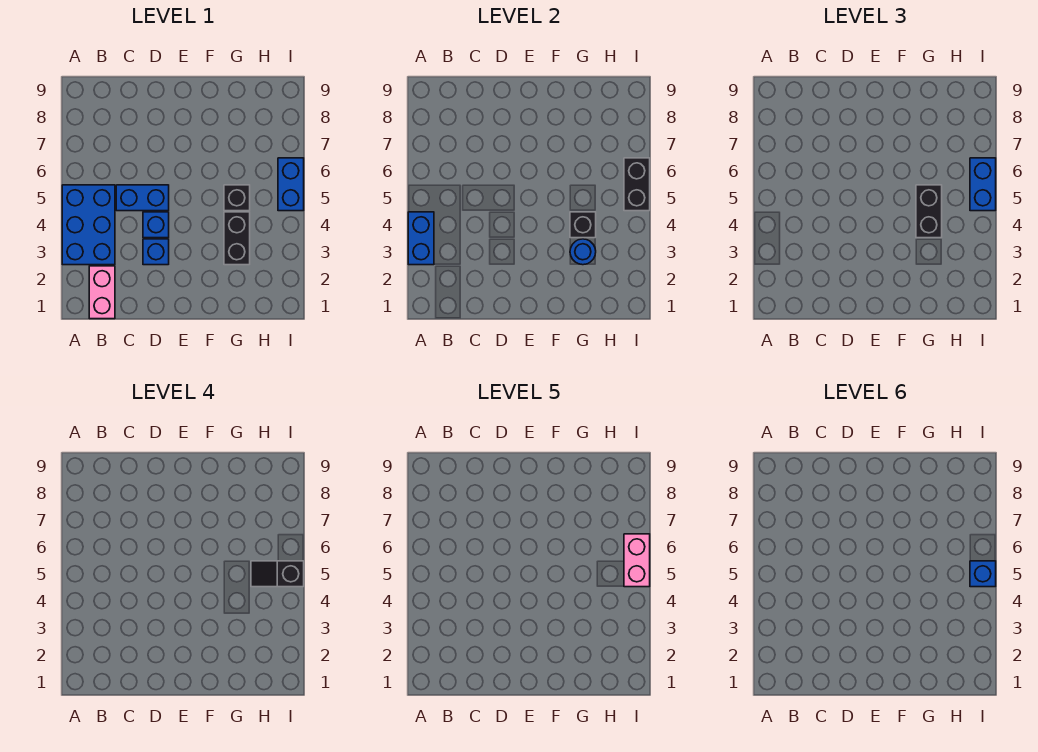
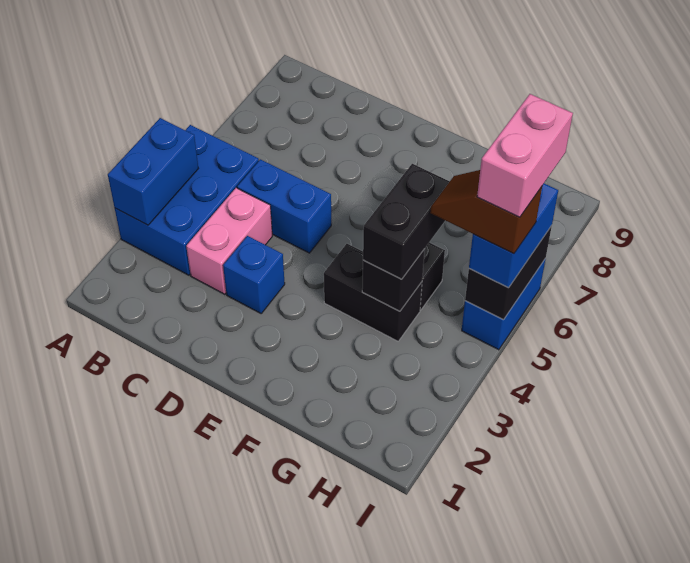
pink brick B1:B2 level 1 -> pink brick C3:C4 level 1
blue brick D4 level 1 -> none
black brick G3:G4 level 1 -> black brick F4:G4 level 1
blue round brick G3 level 2 -> none
black slope H5:I5 level 4 top I -> brown slope H5:I5 level 4 top I
blue brick I5 level 6 -> none

